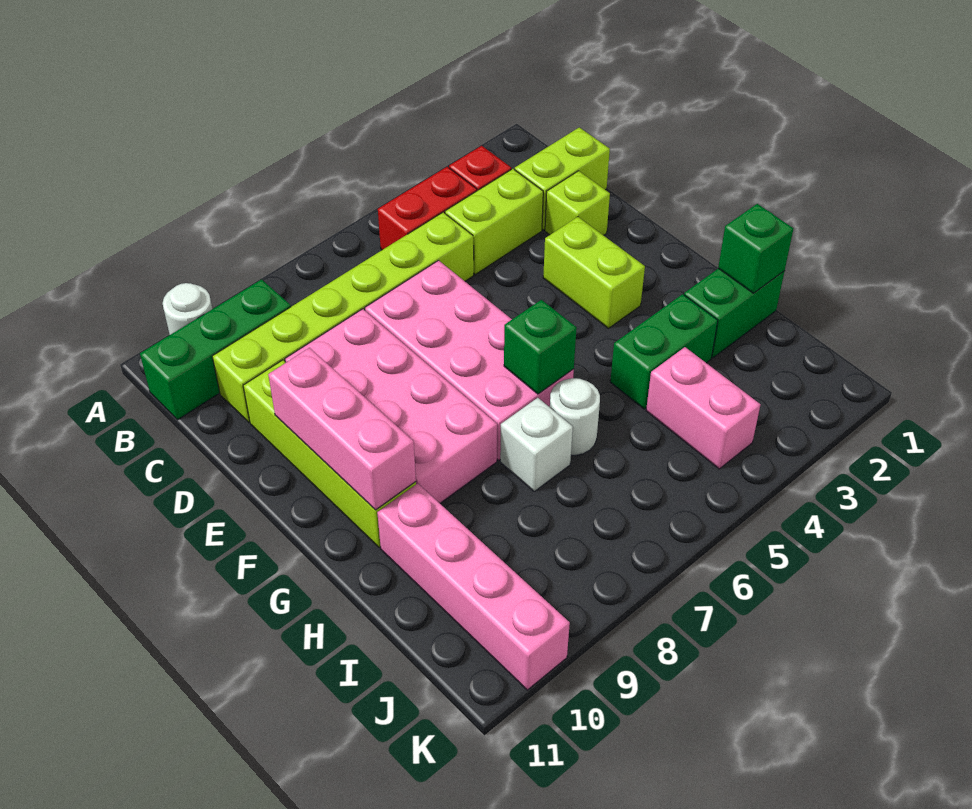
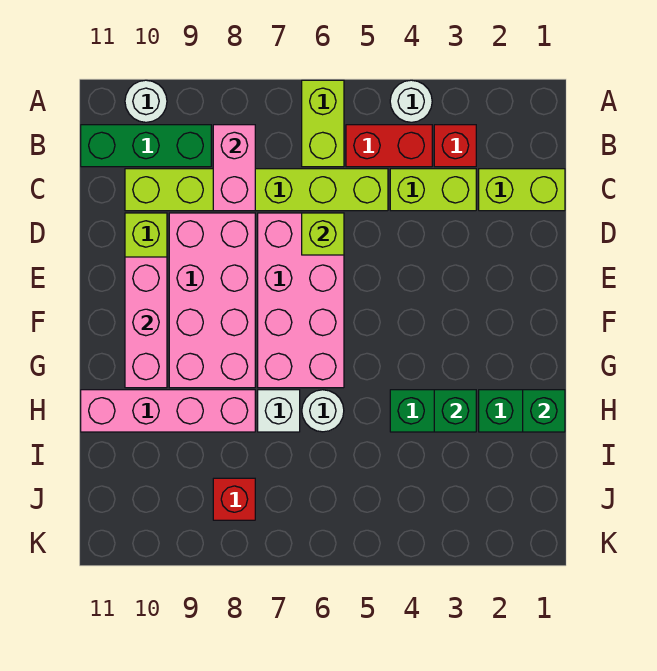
none -> white round brick A4 level 1
lime brick D2 level 1 -> lime brick D6 level 2
lime brick E3:F3 level 1 -> lime brick A6:B6 level 1
green brick G6 level 2 -> green brick H3 level 2
pink brick H10:K10 level 1 -> pink brick H8:H11 level 1
pink brick I4:J4 level 1 -> pink brick B8:C8 level 2
none -> red brick J8 level 1

